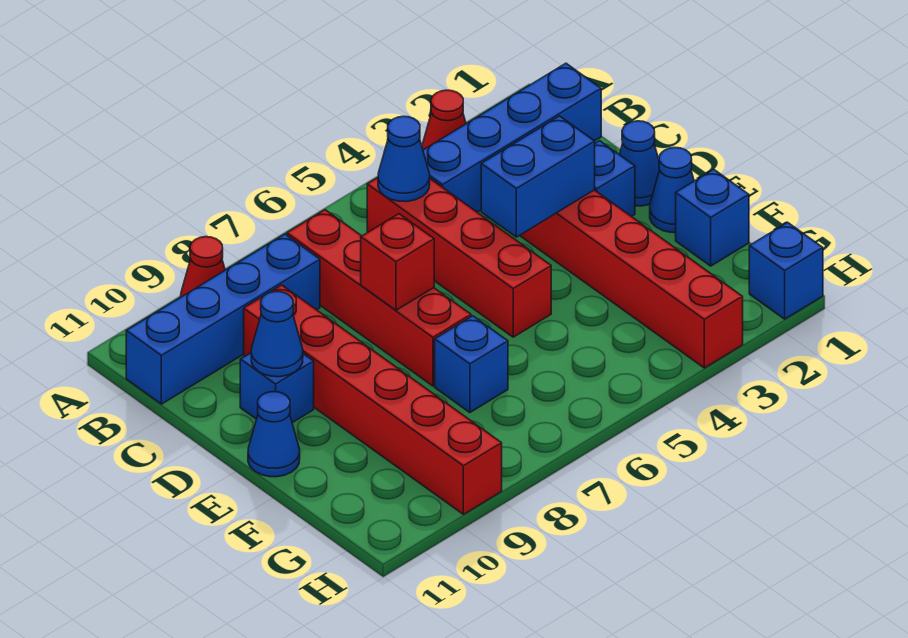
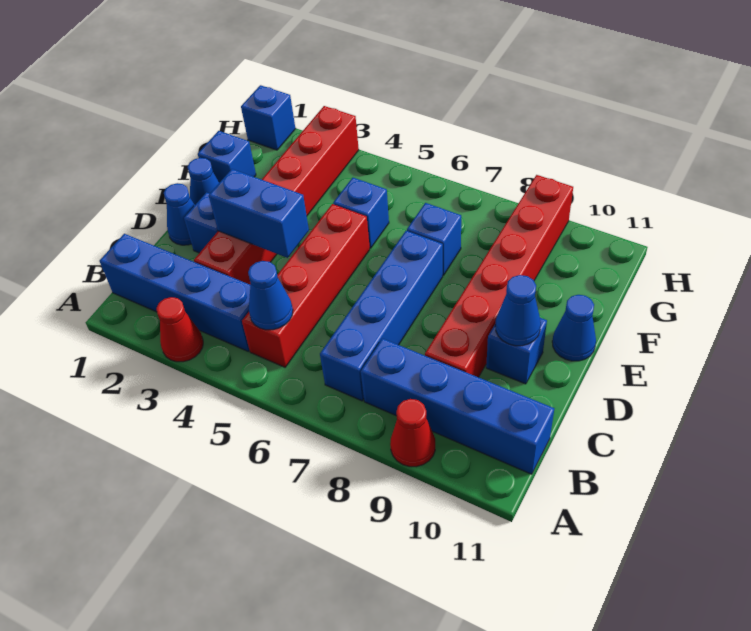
red brick B7:E7 level 1 -> blue brick B7:E7 level 1
red brick D7 level 2 -> none
none -> blue brick F5 level 1

